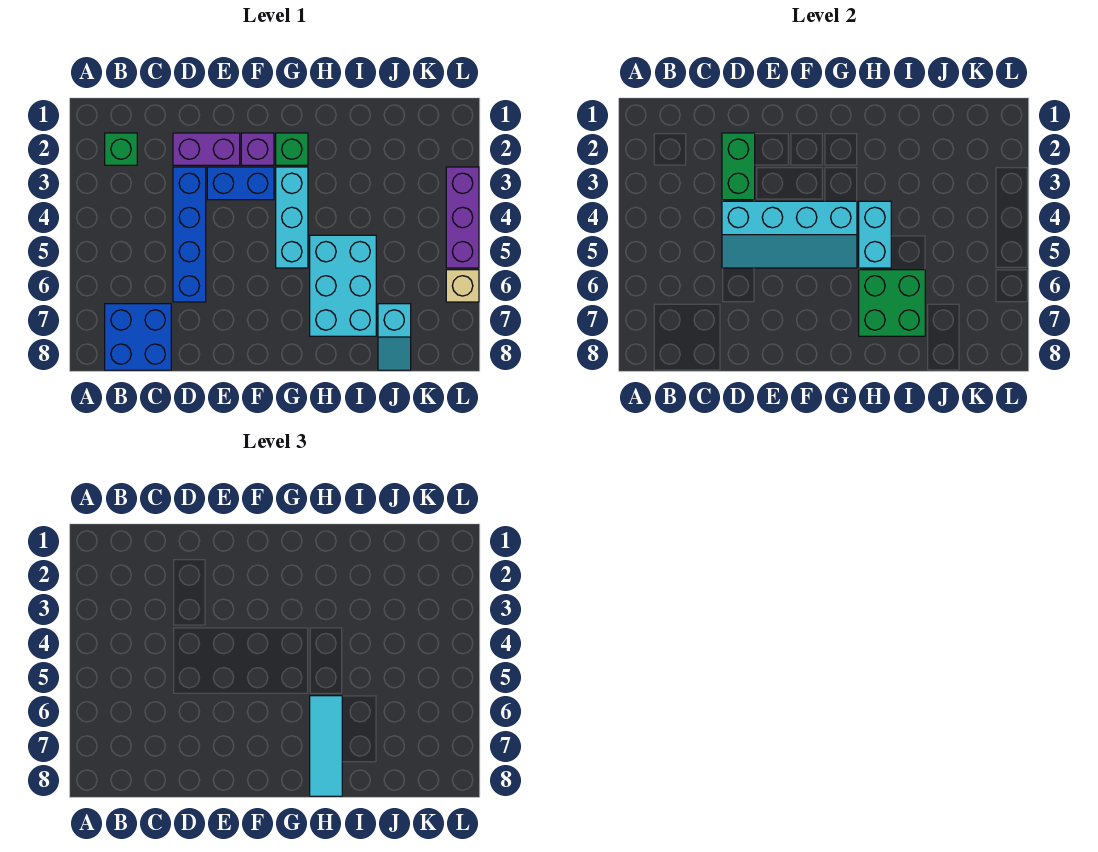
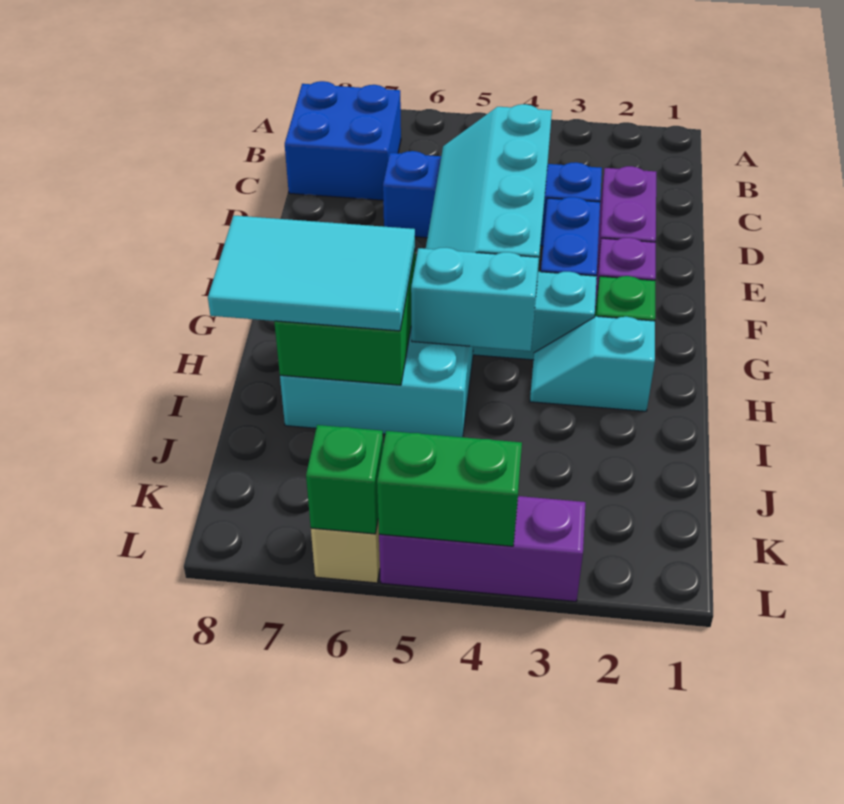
green brick B2 level 1 -> green brick L6 level 2
green brick D2:D3 level 2 -> green brick L4:L5 level 2
cyan tile H6:H8 level 3 -> cyan tile H6:I8 level 3
cyan slope J7:J8 level 1 top 7 -> cyan slope H2:H3 level 1 top 2

